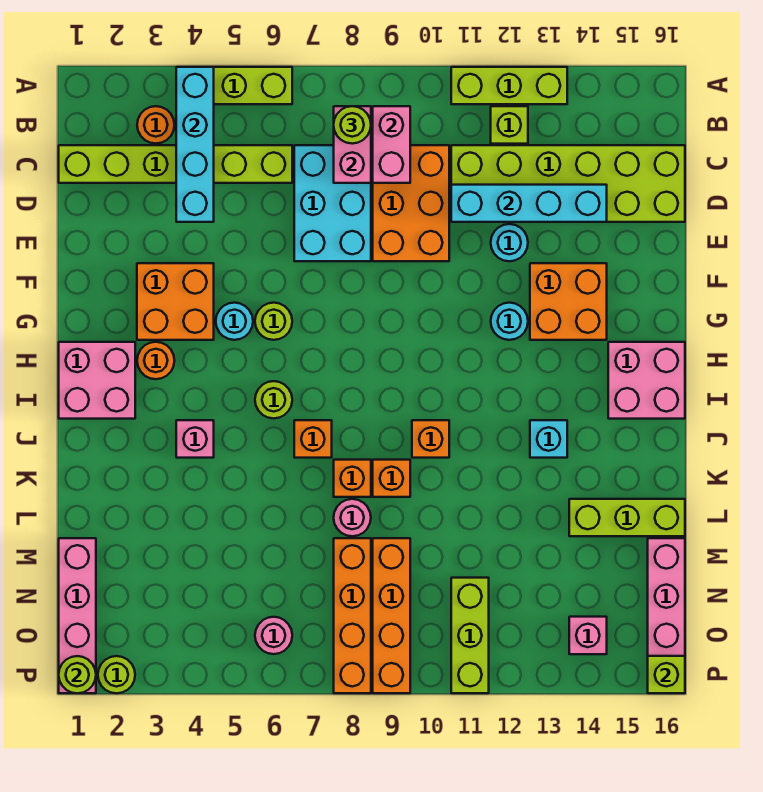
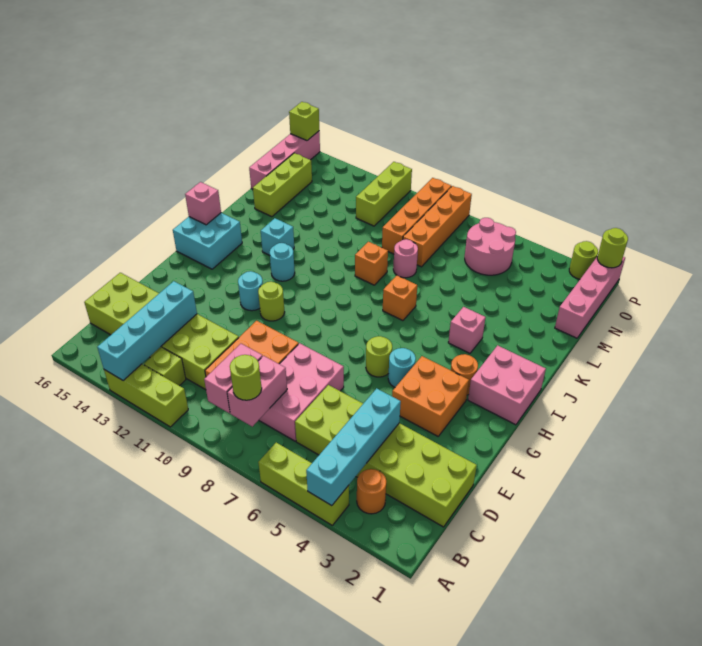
lime brick C1:C6 level 1 -> lime brick C1:D6 level 1
cyan brick C7:E8 level 1 -> pink brick C7:E8 level 1
cyan brick D11:D14 level 2 -> cyan brick A13:D13 level 2
cyan round brick E12 level 1 -> cyan round brick I12 level 1
orange brick F13:G14 level 1 -> none
pink brick H15:I16 level 1 -> cyan brick H15:I16 level 1
lime round brick I6 level 1 -> lime round brick G11 level 1
orange brick J10 level 1 -> none
orange brick K8 level 1 -> none
lime brick L14:L16 level 1 -> lime brick L15:N15 level 1
pink round brick O6 level 1 -> pink round brick N5:O6 level 1
pink brick O14 level 1 -> pink brick I16 level 2

